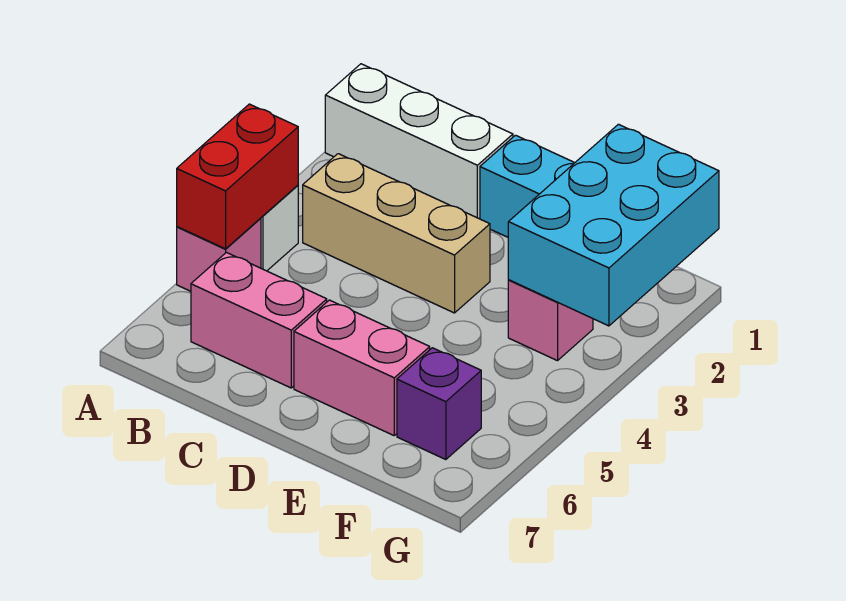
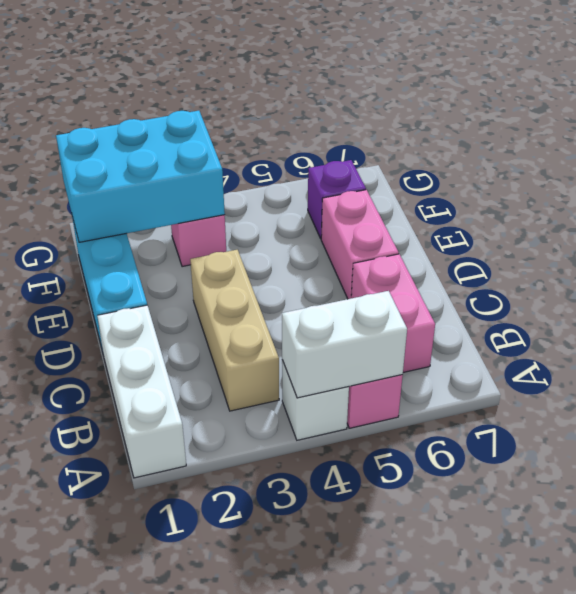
red brick A4:A5 level 2 -> white brick A4:A5 level 2

